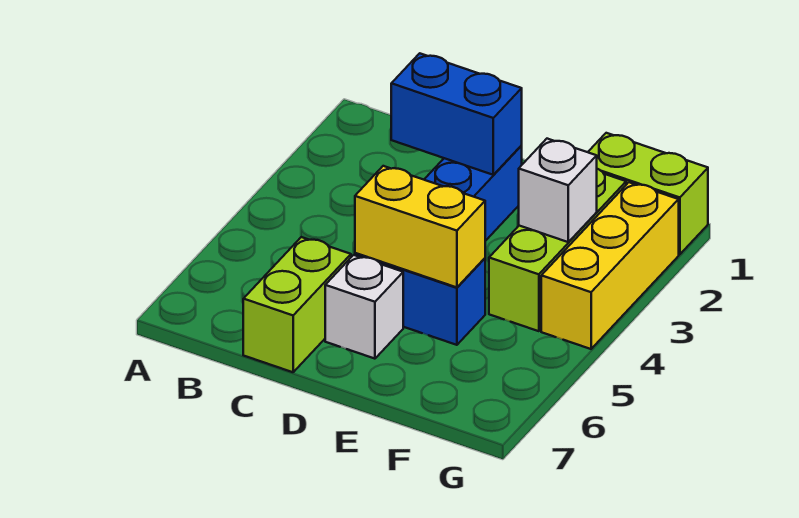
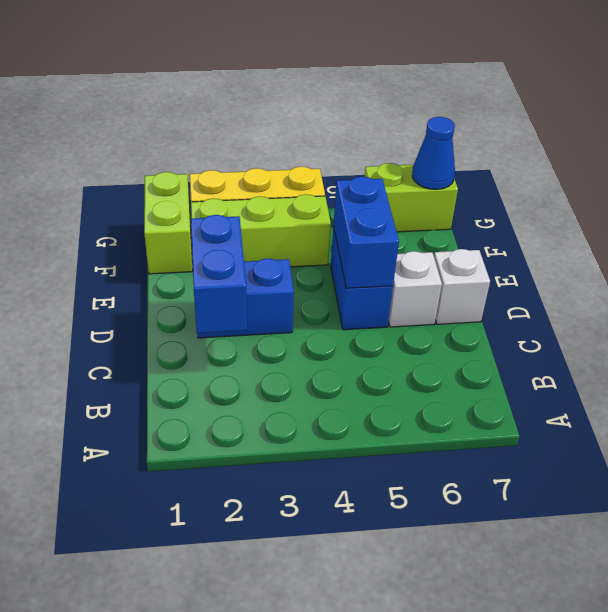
lime brick C6:C7 level 1 -> lime brick G6:G7 level 1
yellow brick D5:E5 level 2 -> blue brick D5:E5 level 2
white brick F3 level 2 -> white brick D7 level 1
none -> blue cone G7 level 2

